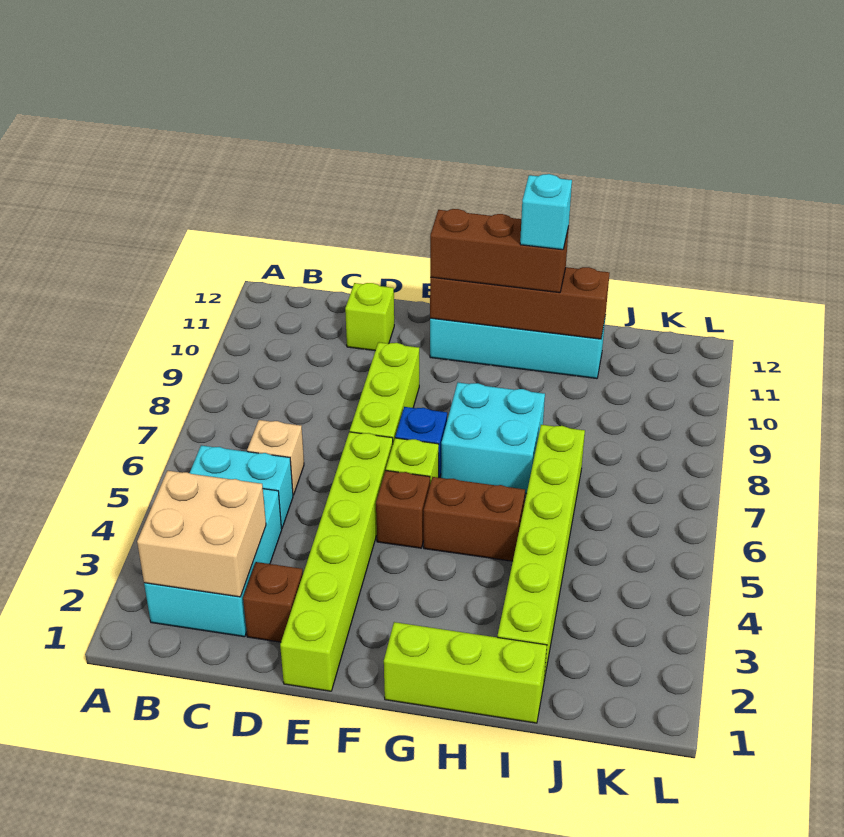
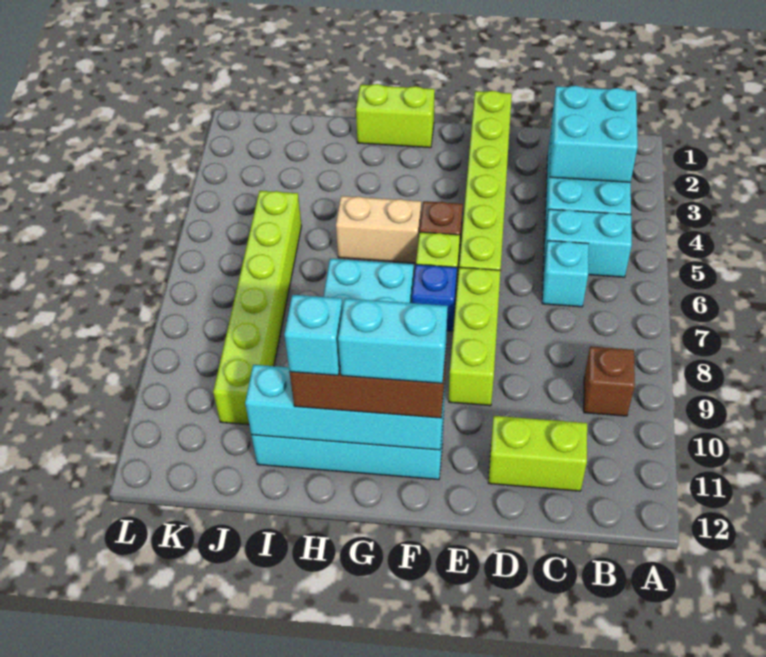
tan brick B2:C3 level 2 -> cyan brick B2:C3 level 2
tan brick C6 level 1 -> cyan brick C6 level 1
brown brick D2 level 1 -> brown brick B9 level 1
lime brick D11 level 1 -> lime brick C11:D11 level 1
brown brick F11:I11 level 2 -> cyan brick F11:I11 level 2
none -> cyan brick F11:G11 level 4
lime brick G1:I1 level 1 -> lime brick G1:H1 level 1
brown brick G5:H5 level 1 -> tan brick G5:H5 level 1
lime brick I2:I7 level 1 -> lime brick J5:J10 level 1

